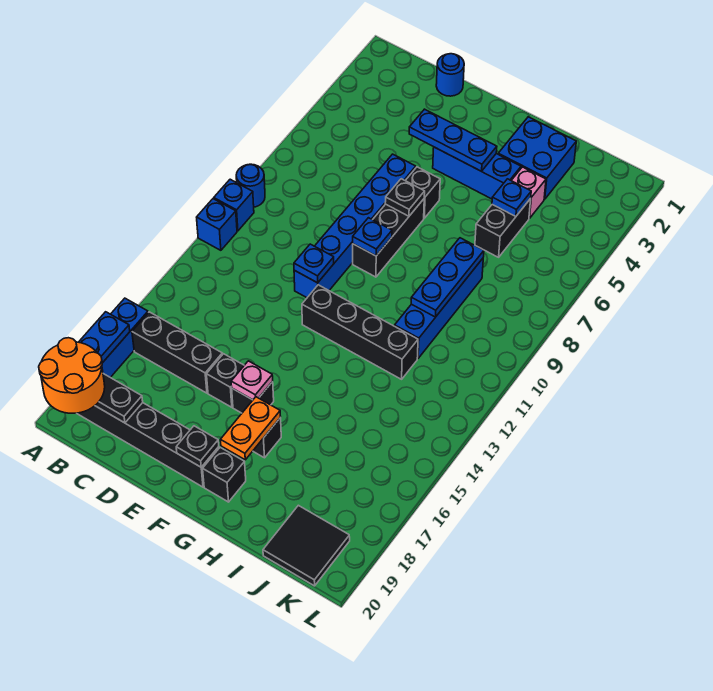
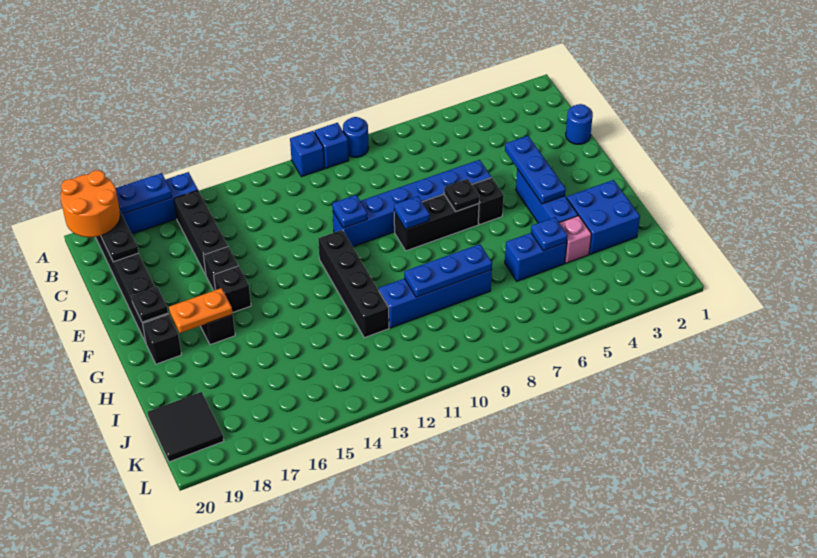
pink plate F16 level 2 -> none
black brick I5:I6 level 1 -> blue brick I5:I6 level 1

